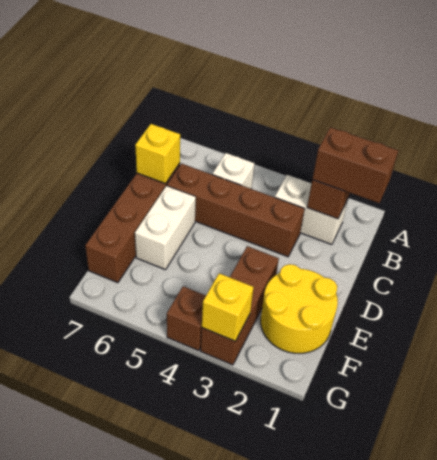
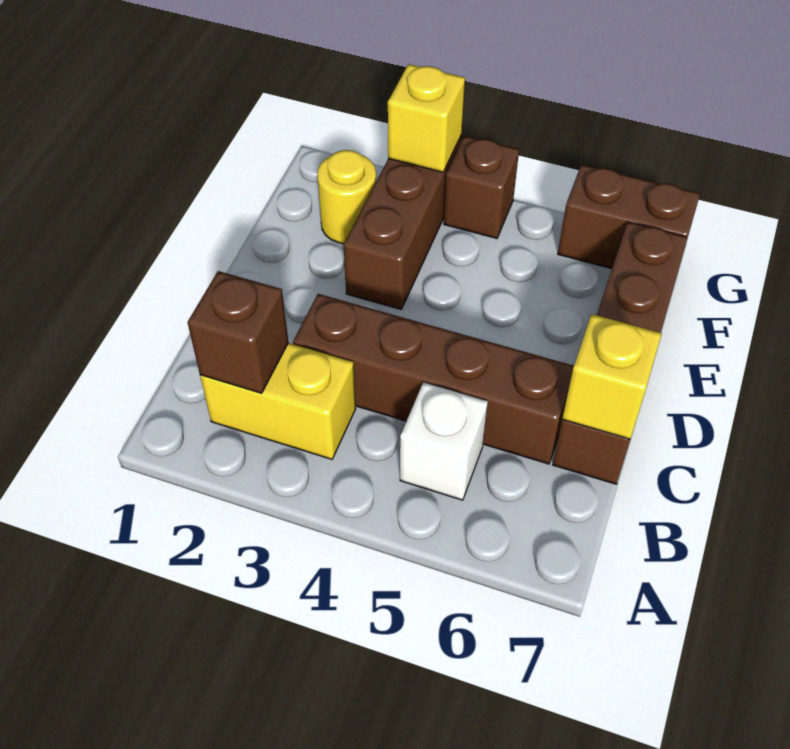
brown brick B1:B2 level 3 -> brown brick G6:G7 level 1
white brick B2:B3 level 1 -> yellow brick B2:B3 level 1
white brick D6:E6 level 1 -> none
yellow round brick E1:F2 level 1 -> yellow round brick F2 level 1

